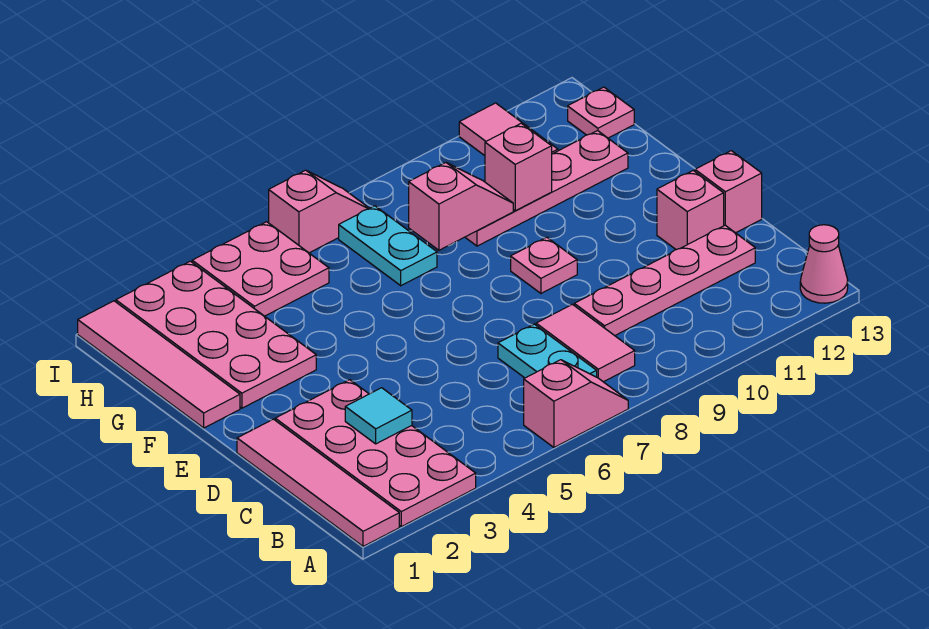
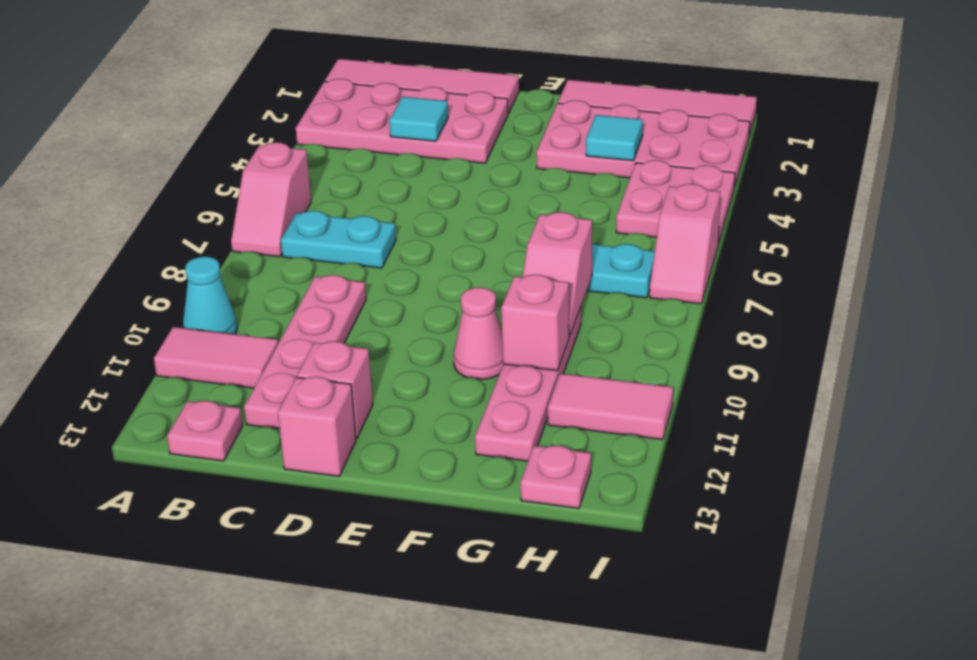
none -> cyan cone A10 level 1
pink cone A13 level 1 -> pink cone F10 level 1
pink tile B8:C8 level 1 -> pink tile A11:B11 level 1
pink plate E9 level 1 -> pink plate B13 level 1
none -> cyan tile G3 level 2

